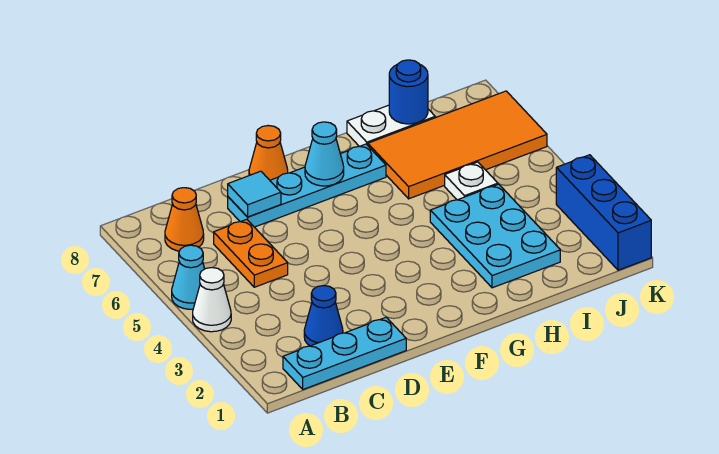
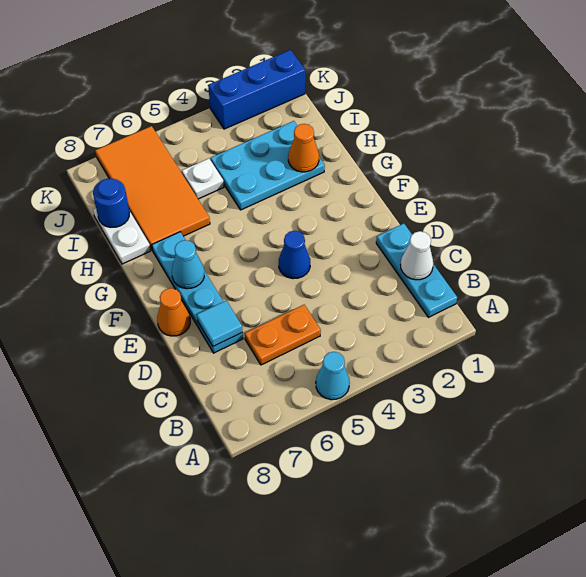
white cone A4 level 1 -> white cone C1 level 2
orange cone B7 level 1 -> orange cone H2 level 2
blue cone C2 level 1 -> blue cone E4 level 1

